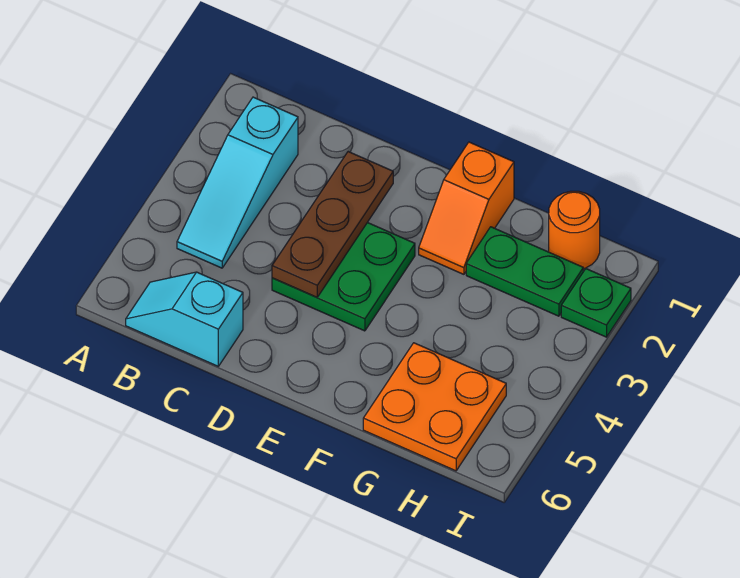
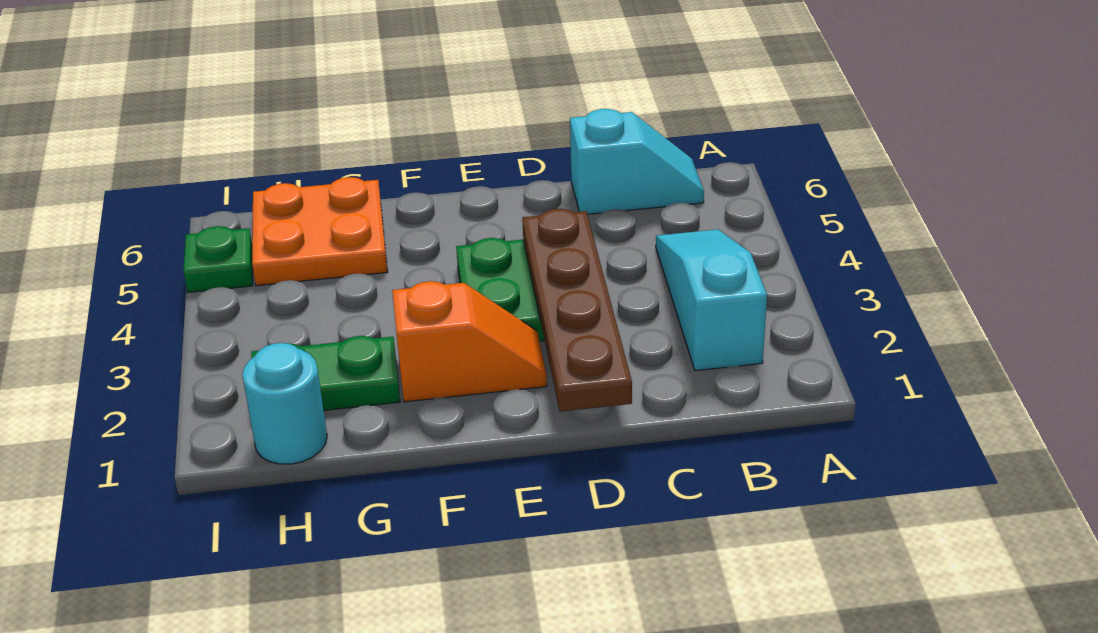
brown plate D2:D4 level 2 -> brown plate D1:D4 level 2
orange slope F1:F2 level 1 top 1 -> orange slope E2:F2 level 1 top F
orange round brick H1 level 1 -> cyan round brick H1 level 1
green plate I2 level 1 -> green plate I5 level 1

